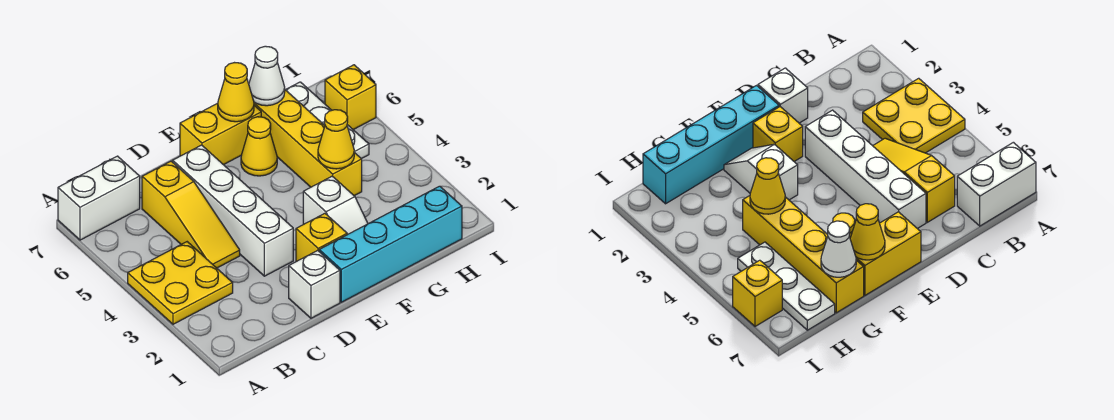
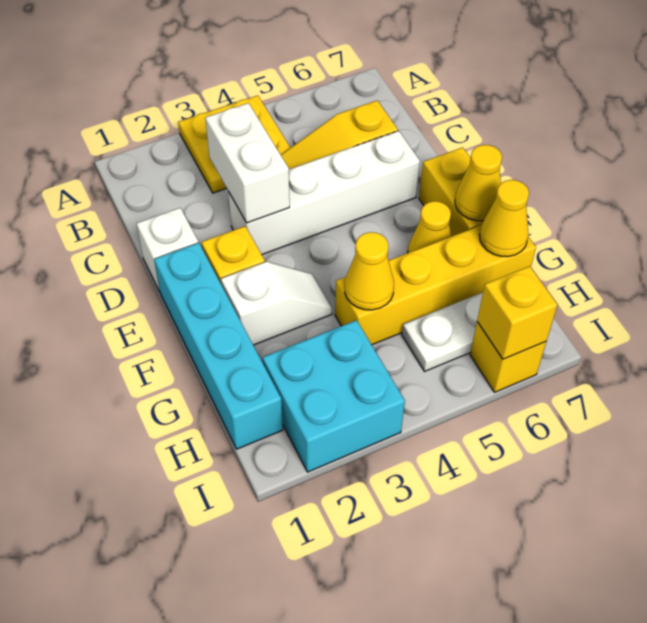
white brick A7:B7 level 1 -> white brick C3:D3 level 2
white slope F2:F3 level 1 top 3 -> white slope F2:F3 level 1 top 2
white cone G7 level 2 -> yellow cone G7 level 2
none -> cyan brick H2:I3 level 1
none -> yellow brick I6 level 2

